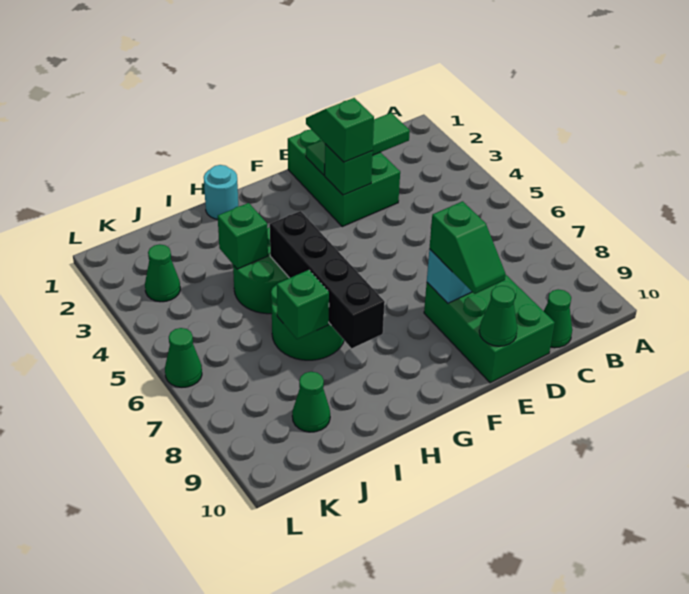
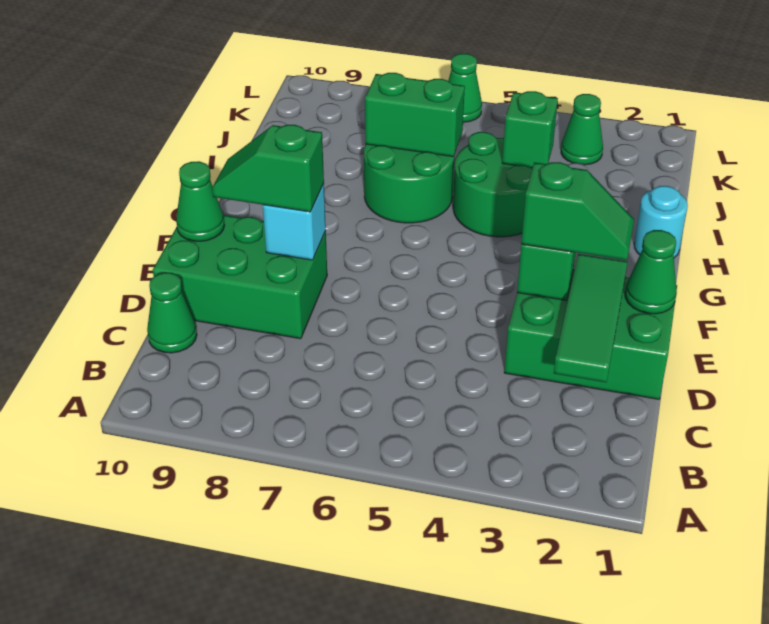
black brick H5:H8 level 2 -> none
green brick I7 level 2 -> green brick I6:I7 level 2
green cone J9 level 1 -> green cone E1 level 2

